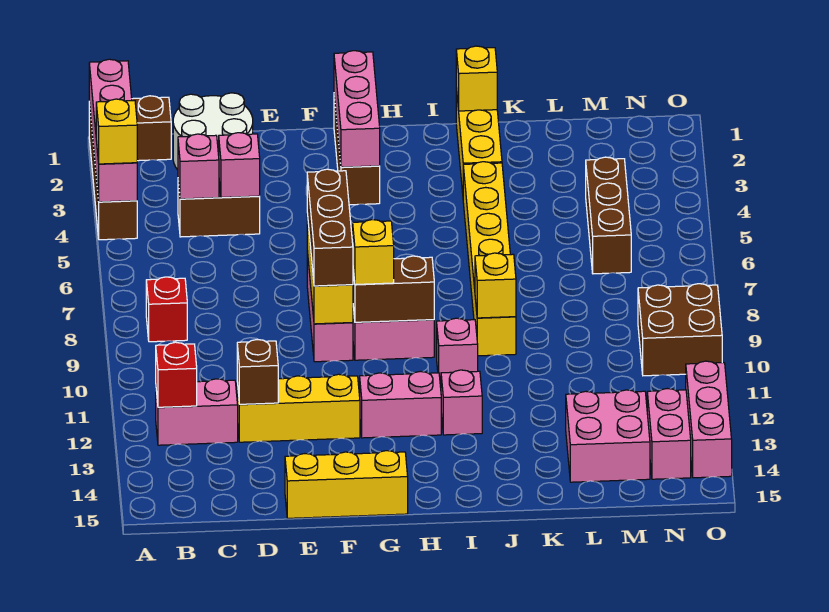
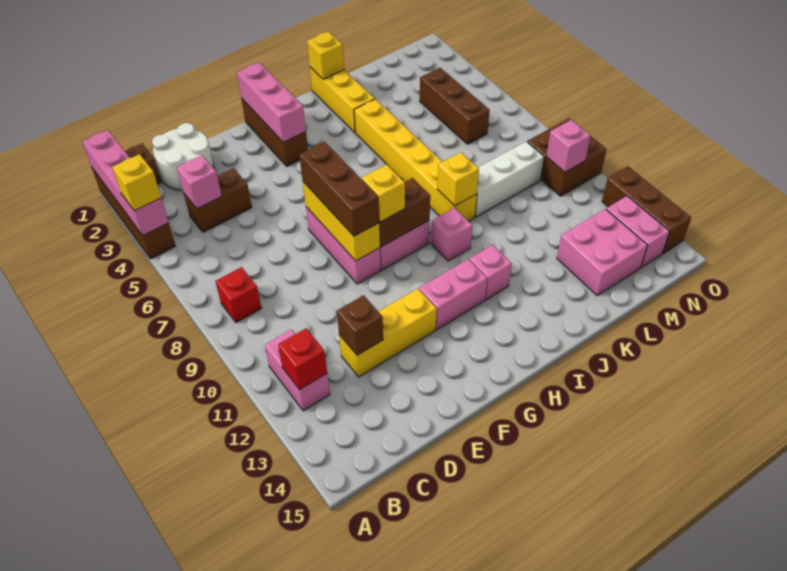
pink brick B12:C12 level 1 -> pink brick B11:B12 level 1
pink brick D4 level 2 -> pink brick N10 level 2
yellow brick E15:G15 level 1 -> none
none -> white brick K9:M9 level 1
pink brick O12:O14 level 1 -> brown brick O12:O14 level 1

